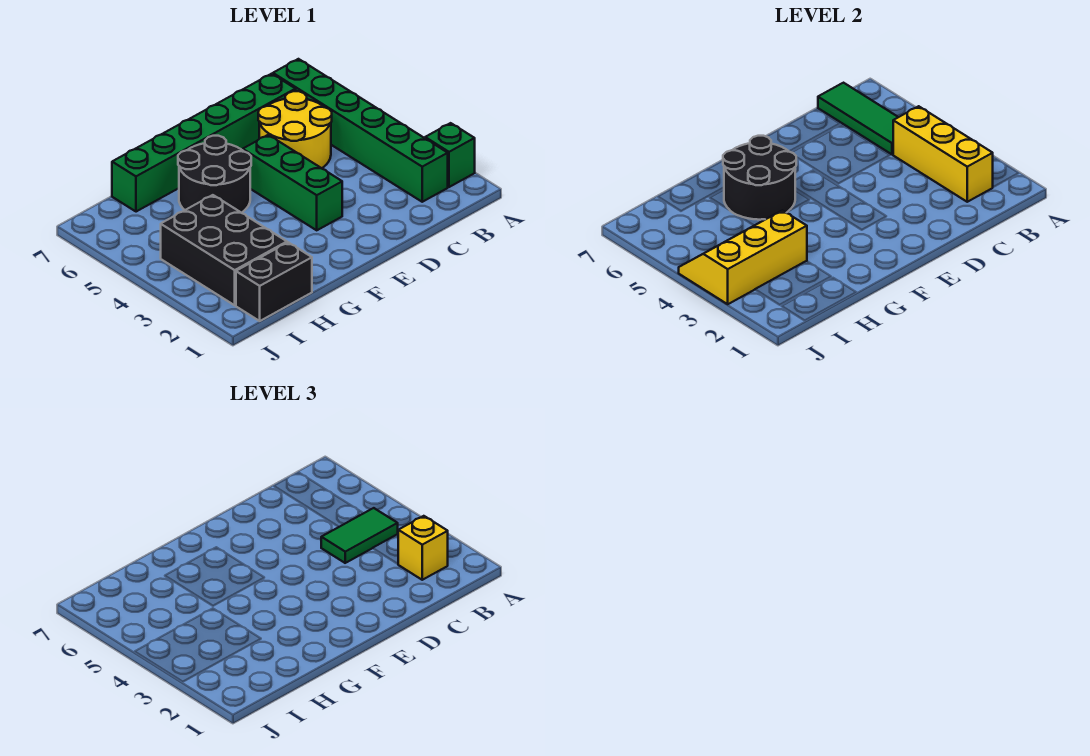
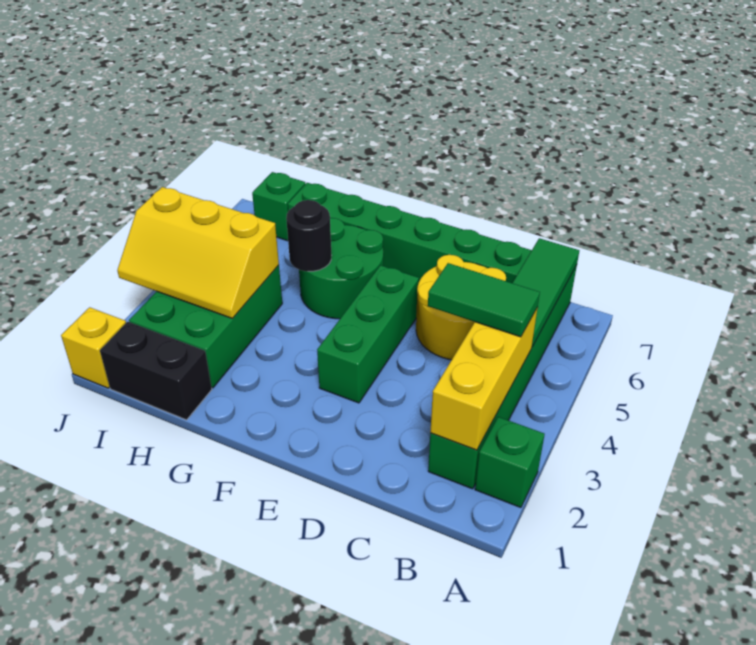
yellow brick B2 level 3 -> yellow brick J1 level 1
black round brick F5:G6 level 1 -> green round brick F5:G6 level 1
black round brick F5:G6 level 2 -> black round brick G5 level 2
black brick H2:I4 level 1 -> green brick H2:I4 level 1
yellow slope H3:J4 level 2 top 3 -> yellow slope H3:J4 level 2 top 4
none -> green brick I7 level 1

